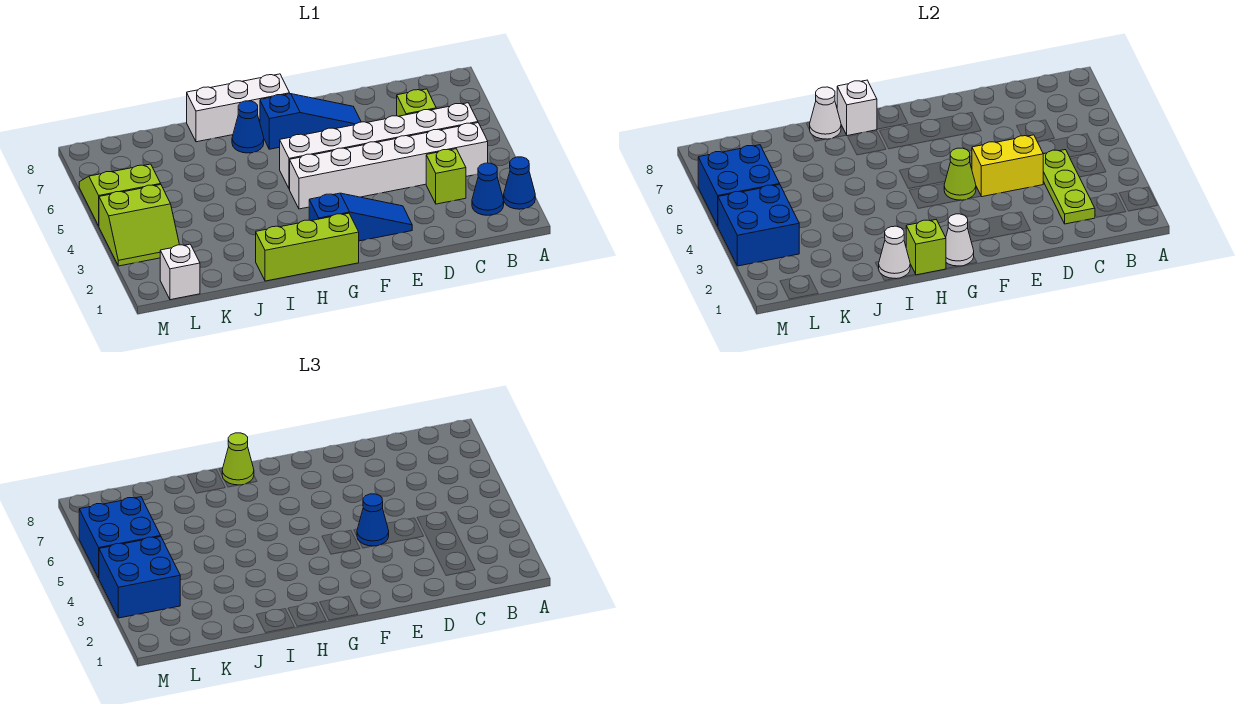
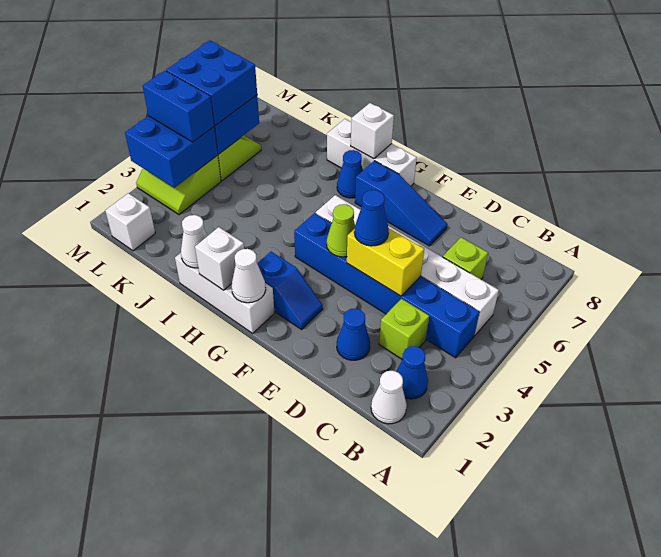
blue cone A2 level 1 -> blue cone D2 level 1
white brick B4:G4 level 1 -> blue brick B4:G4 level 1
lime plate C2:C4 level 2 -> none
blue slope E2:G2 level 1 top G -> blue slope F2:G2 level 1 top G
lime brick G1:I1 level 1 -> white brick G1:I1 level 1
lime brick H1 level 2 -> white brick H1 level 2
lime cone H8 level 3 -> none
white cone I8 level 2 -> white cone B1 level 1
blue brick L3:M4 level 3 -> blue brick L4:M4 level 3

